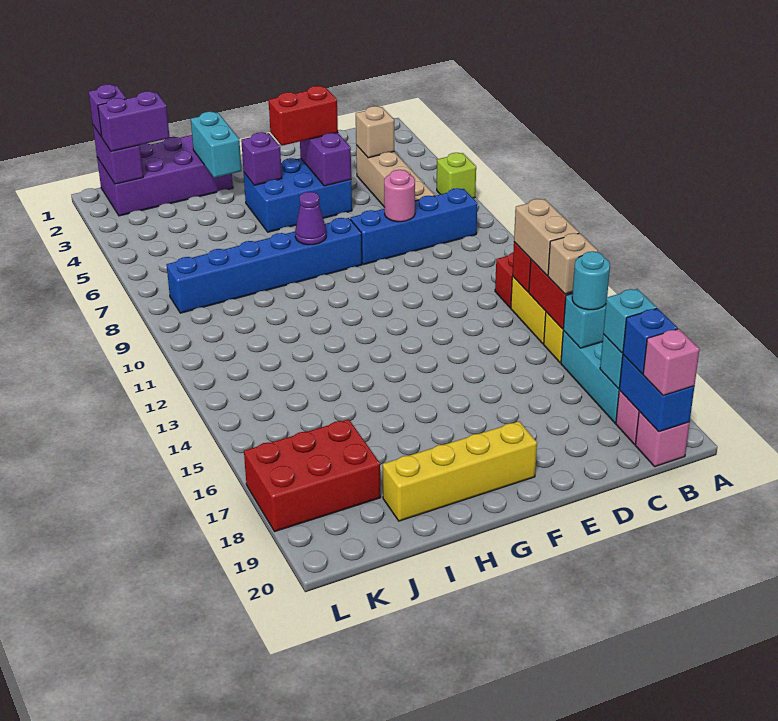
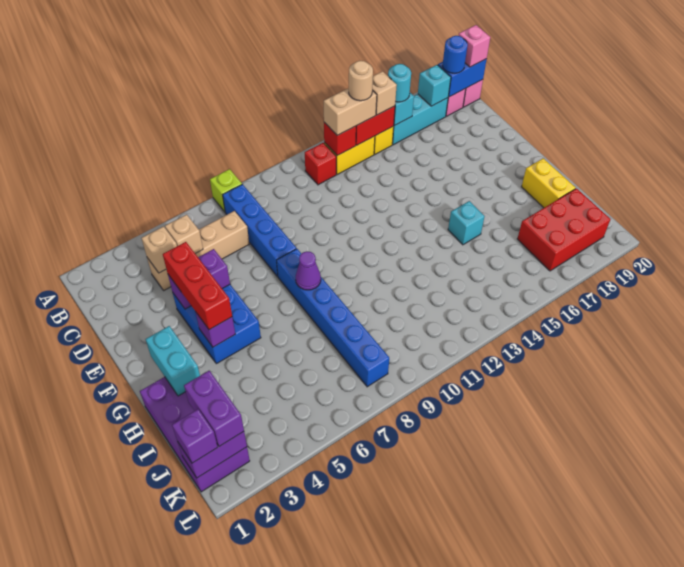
lime brick A6 level 1 -> lime brick A8 level 1
none -> tan round brick B14 level 4
cyan brick B18 level 3 -> cyan brick H15 level 1
blue brick B19 level 3 -> blue round brick B19 level 3
none -> tan brick C5 level 2
pink round brick D8 level 2 -> none
red brick E4:F4 level 3 -> red brick E4:G4 level 3
yellow brick F19:I19 level 1 -> yellow brick H19:I19 level 1
cyan brick H2:H3 level 2 -> cyan brick G2:H2 level 2
red brick J17:L18 level 1 -> red brick J17:K19 level 1

